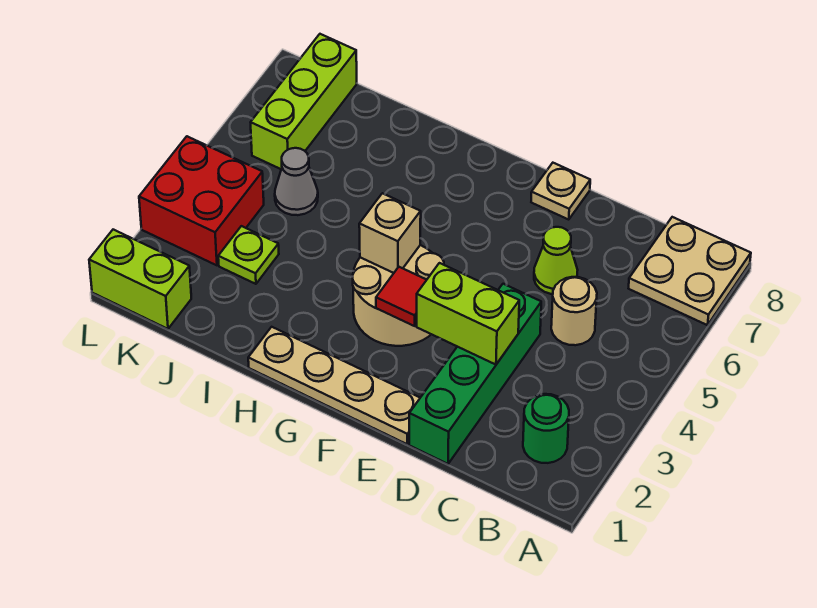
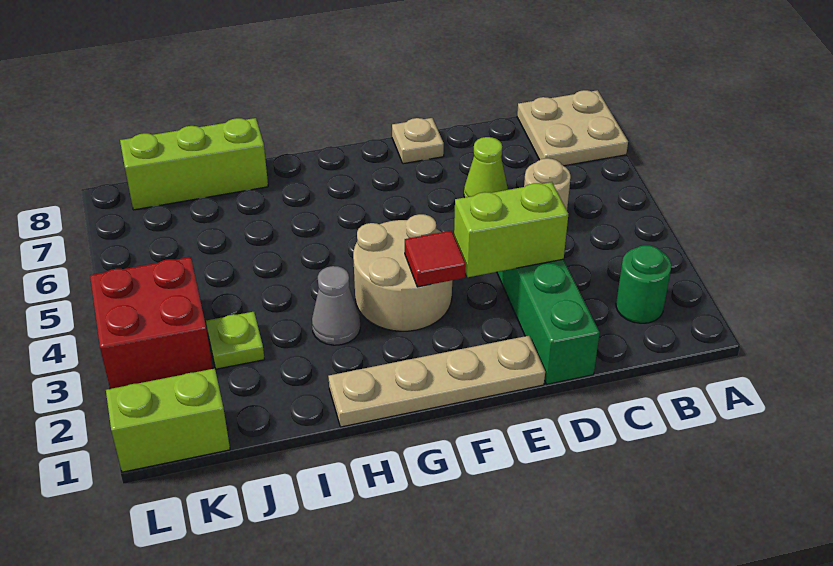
tan brick G4 level 2 -> none
grey cone J5 level 1 -> grey cone H3 level 1
lime brick K6:K8 level 1 -> lime brick I8:K8 level 1

